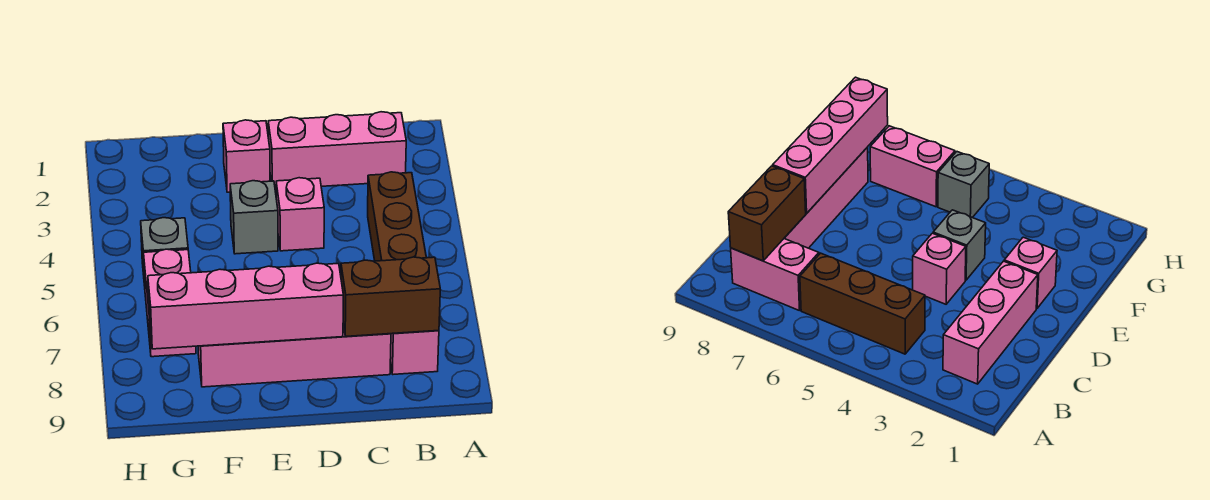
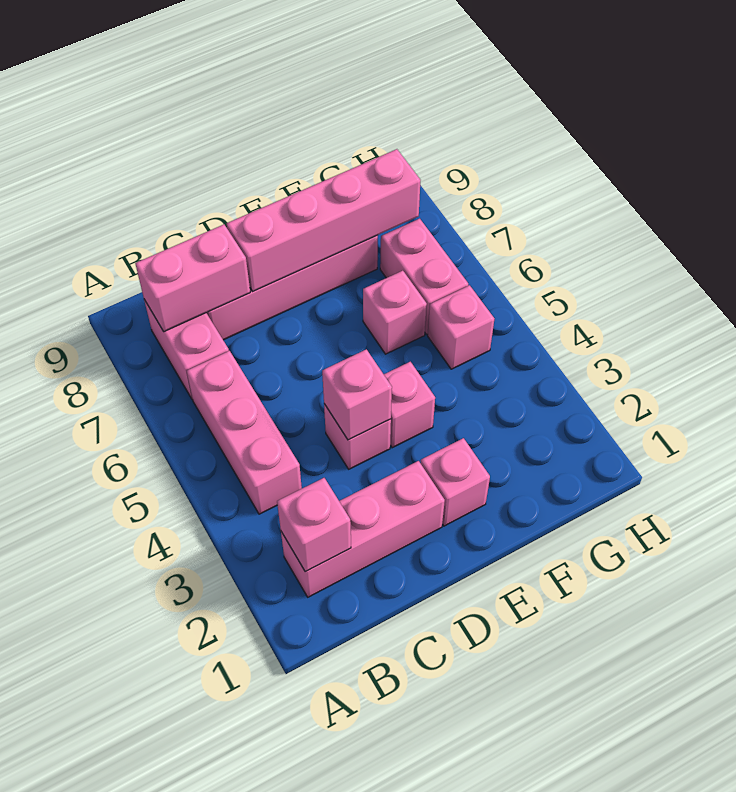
none -> pink brick B2 level 2
brown brick B4:B6 level 1 -> pink brick B4:B6 level 1
brown brick B8:C8 level 2 -> pink brick B8:C8 level 2
none -> pink brick D4 level 2
grey brick E4 level 1 -> pink brick E4 level 1
none -> pink brick F6 level 1
grey brick G5 level 1 -> pink brick G5 level 1

